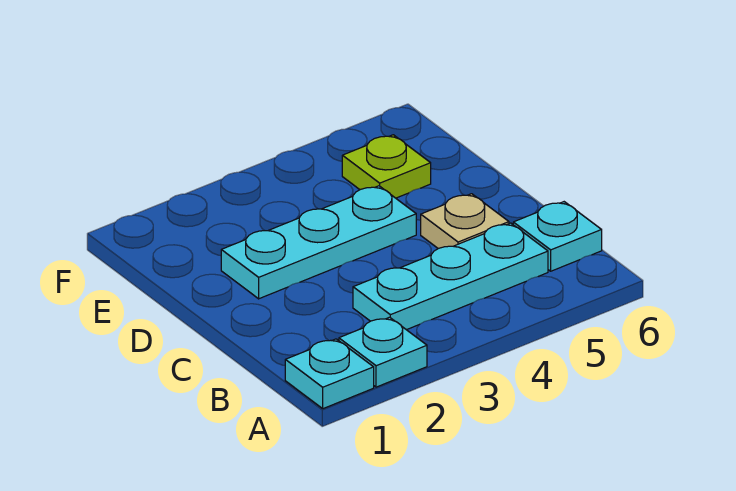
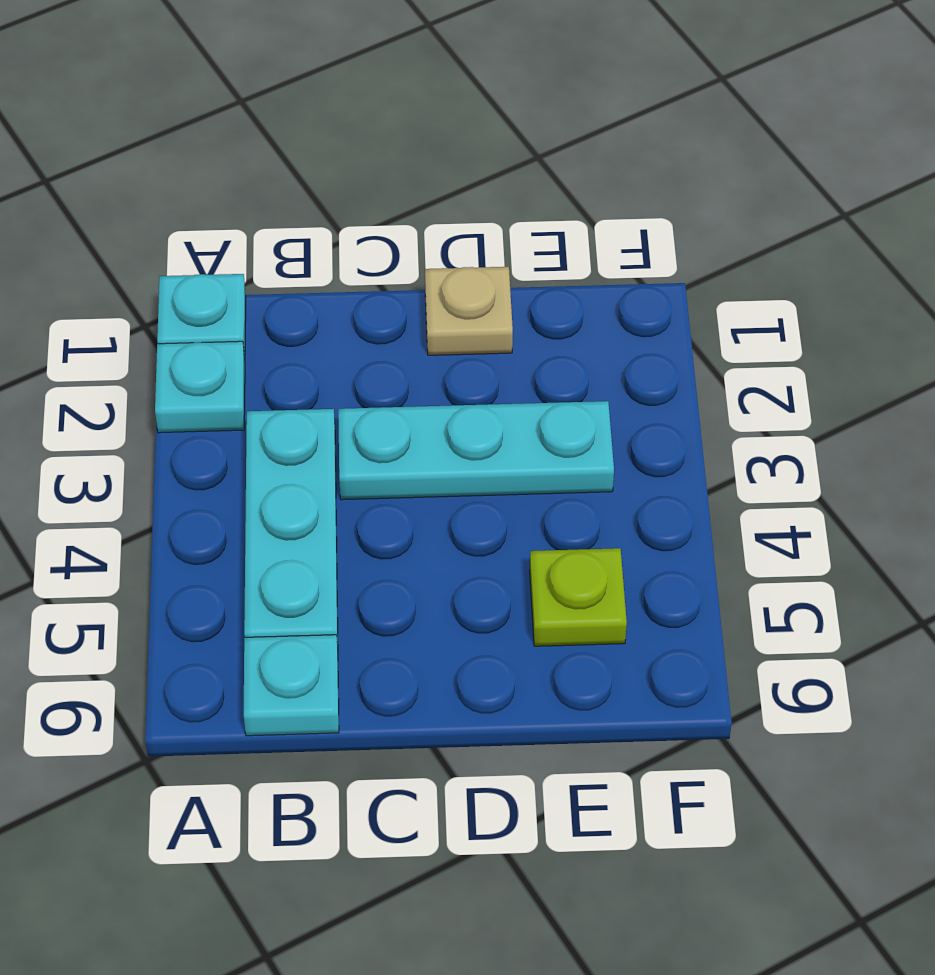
tan plate C5 level 1 -> tan plate D1 level 1
cyan plate D2:D4 level 1 -> cyan plate C3:E3 level 1

